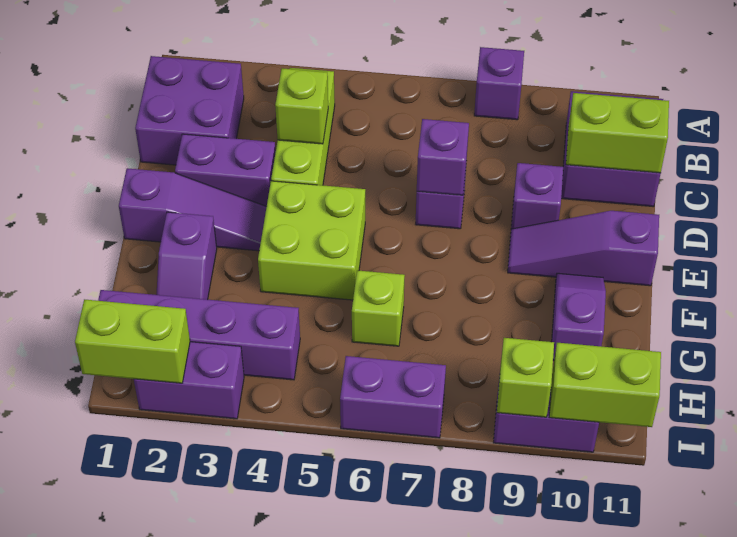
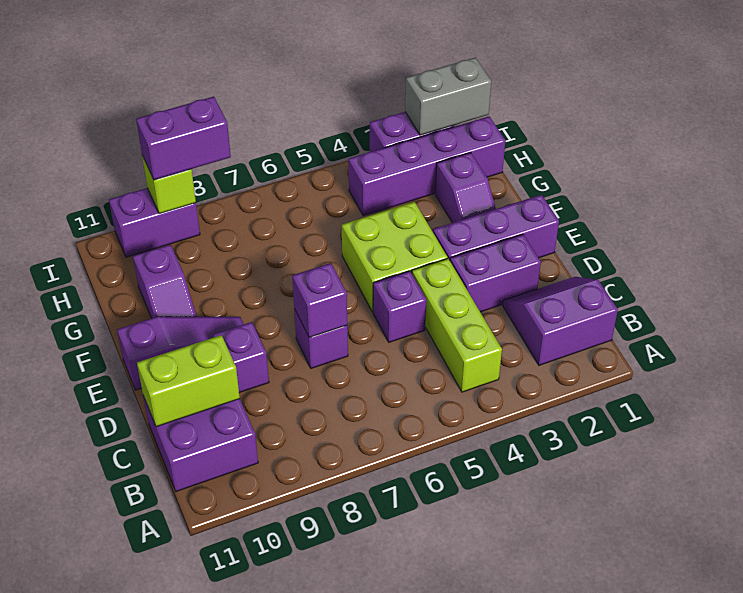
purple brick A8 level 1 -> purple brick D5 level 1
purple brick B1:C2 level 1 -> purple slope B1:C2 level 1 top B
lime brick C4 level 2 -> none
purple slope E1:E3 level 1 top 1 -> purple brick E1:E3 level 1
purple slope F2:G2 level 1 top F -> purple slope F2:G2 level 1 top G
lime brick G6 level 1 -> none
lime brick I1:I2 level 2 -> grey brick I1:I2 level 2
purple brick I6:I7 level 1 -> purple brick I8:I9 level 3
lime brick I10:I11 level 2 -> none

